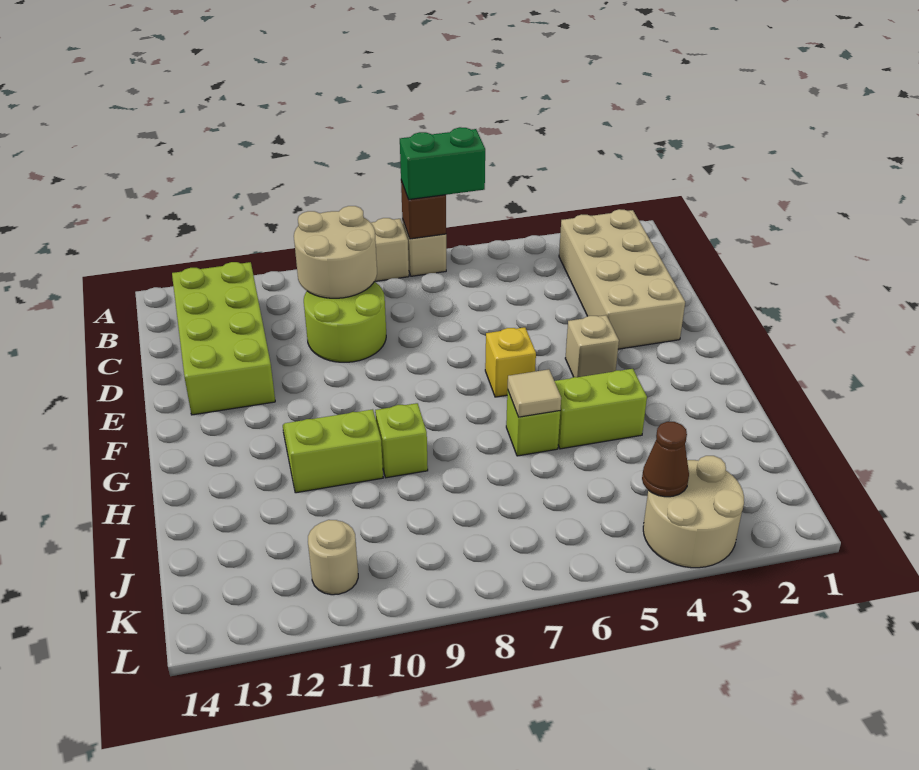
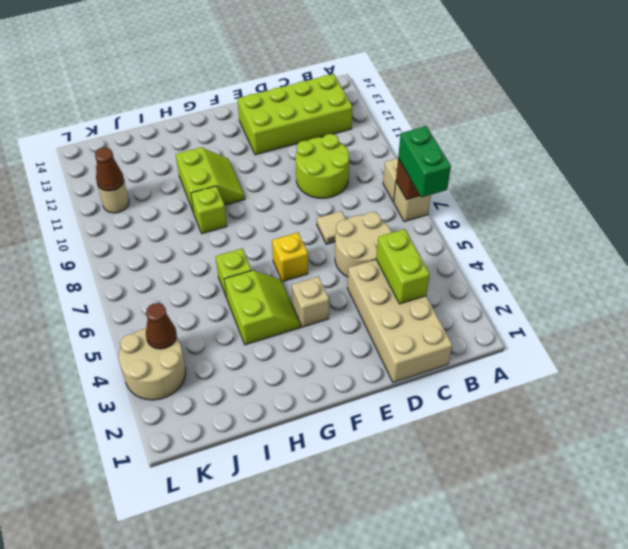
tan brick B2:E3 level 1 -> tan brick C1:D4 level 1
tan round brick B9:C10 level 2 -> tan round brick C5:D6 level 1
none -> lime brick C3:C4 level 2
tan tile H6 level 2 -> tan tile D7 level 1
none -> brown cone K11 level 2

